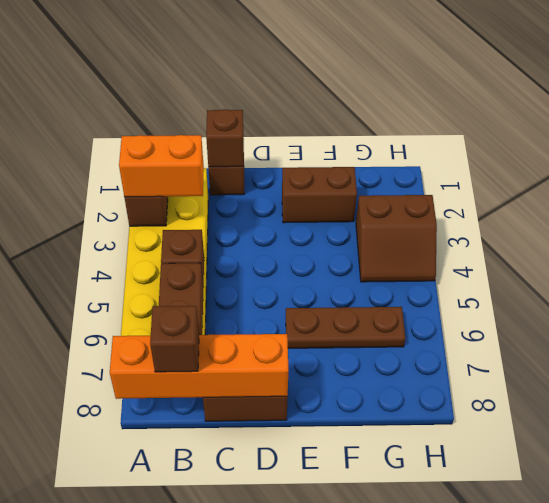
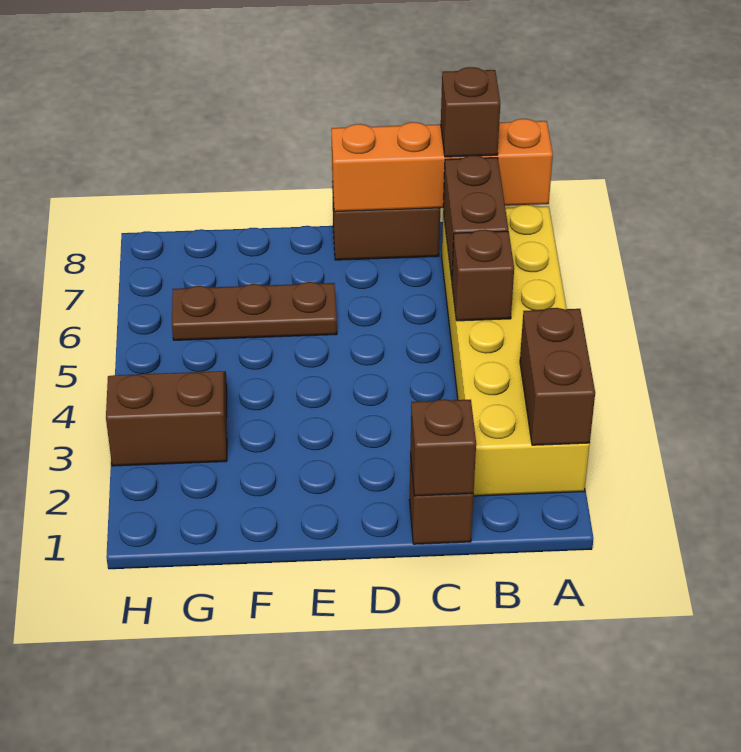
orange brick A3:B3 level 3 -> none
brown brick E2:F2 level 1 -> none

